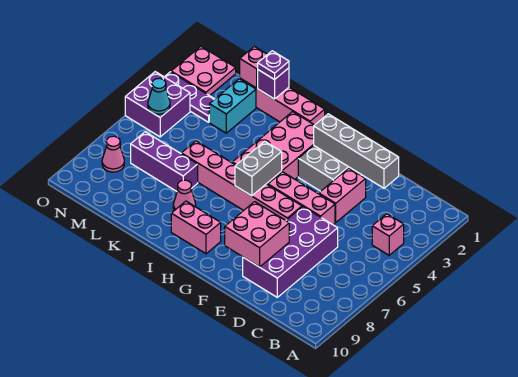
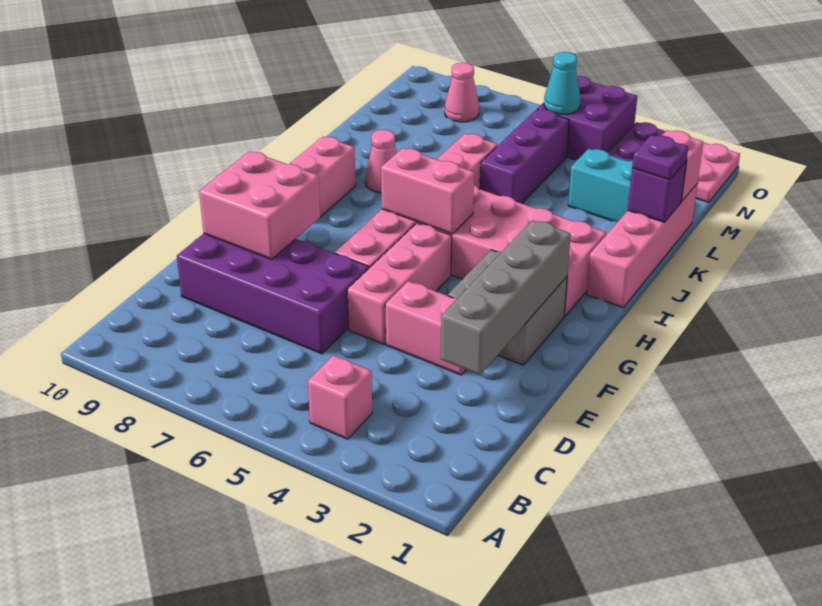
grey brick H5:H6 level 2 -> pink brick H5:H6 level 2
purple brick K7:M7 level 1 -> purple brick K5:M5 level 1

